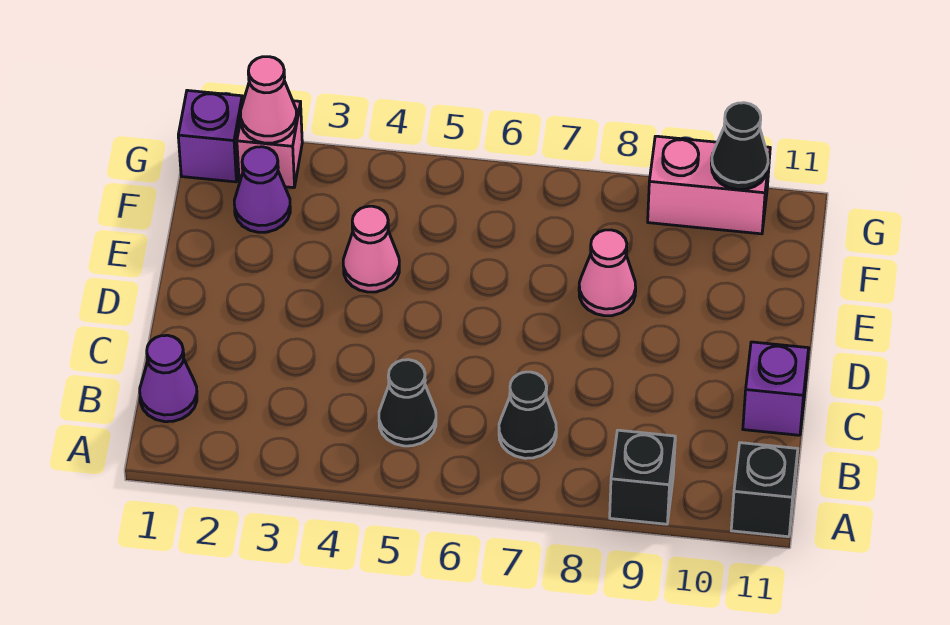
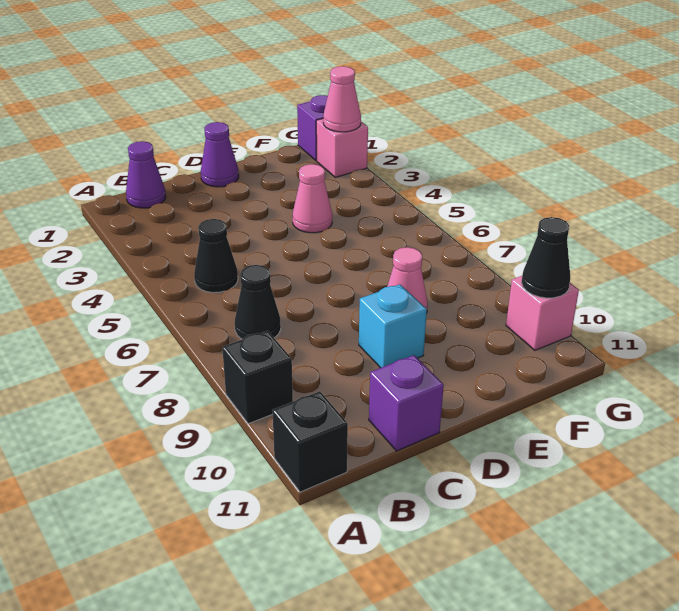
none -> cyan brick D9 level 1
purple cone F2 level 1 -> purple cone D1 level 1
pink brick G9:G10 level 1 -> pink brick G10 level 1

